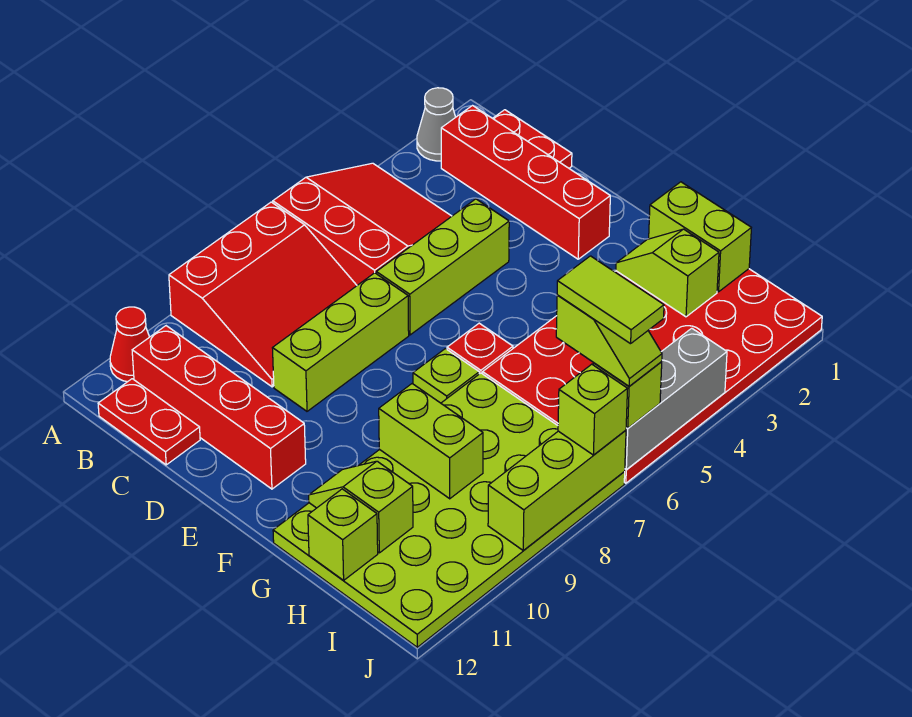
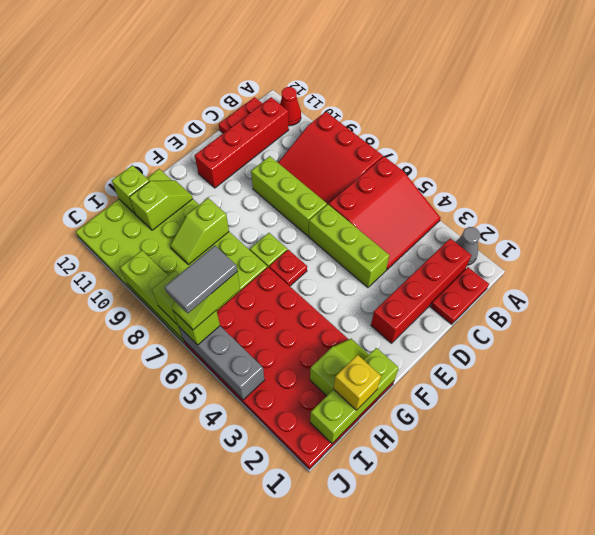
lime brick G1:H1 level 2 -> lime brick G1:I1 level 2
lime brick G9:H9 level 2 -> lime slope G9:H9 level 2 top G
none -> yellow brick H1 level 3
lime tile I6:J6 level 5 -> grey tile I6:J6 level 5

